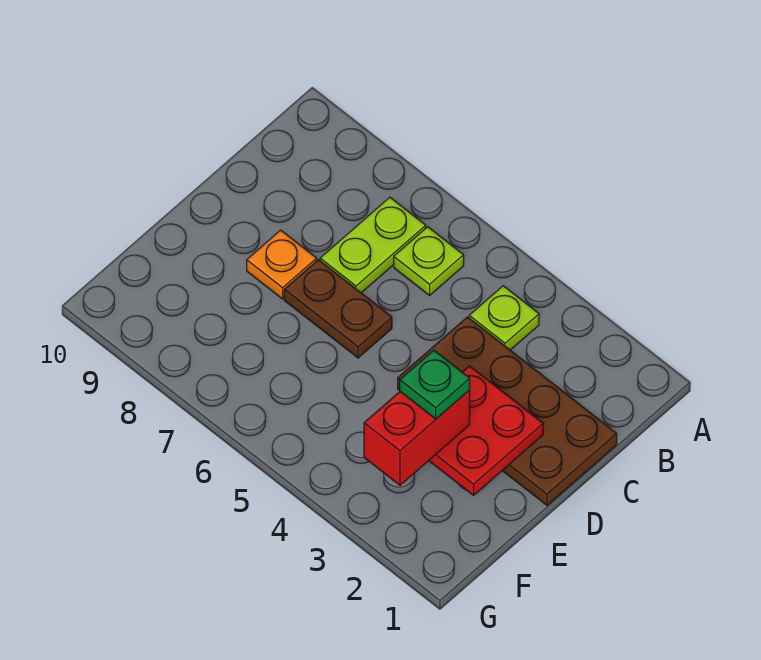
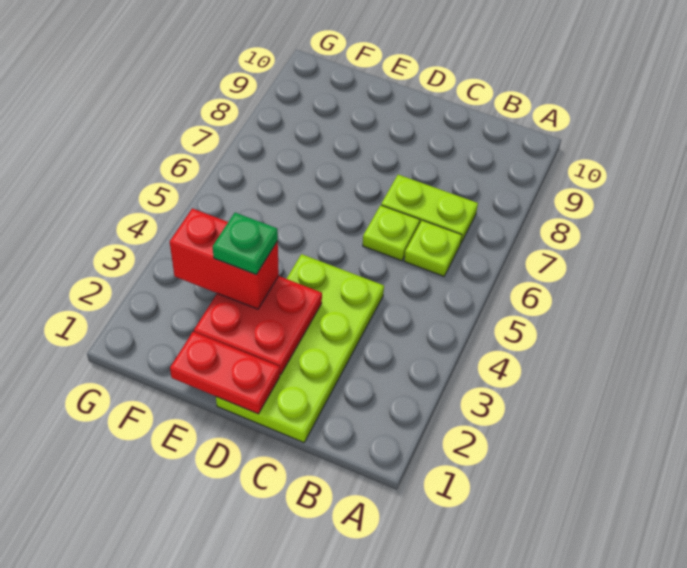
lime plate B4 level 1 -> lime plate C6 level 1
brown plate C1:D4 level 1 -> lime plate C1:D4 level 1
none -> red plate D1:E1 level 2
brown plate D6:D7 level 1 -> none
orange plate D8 level 1 -> none

